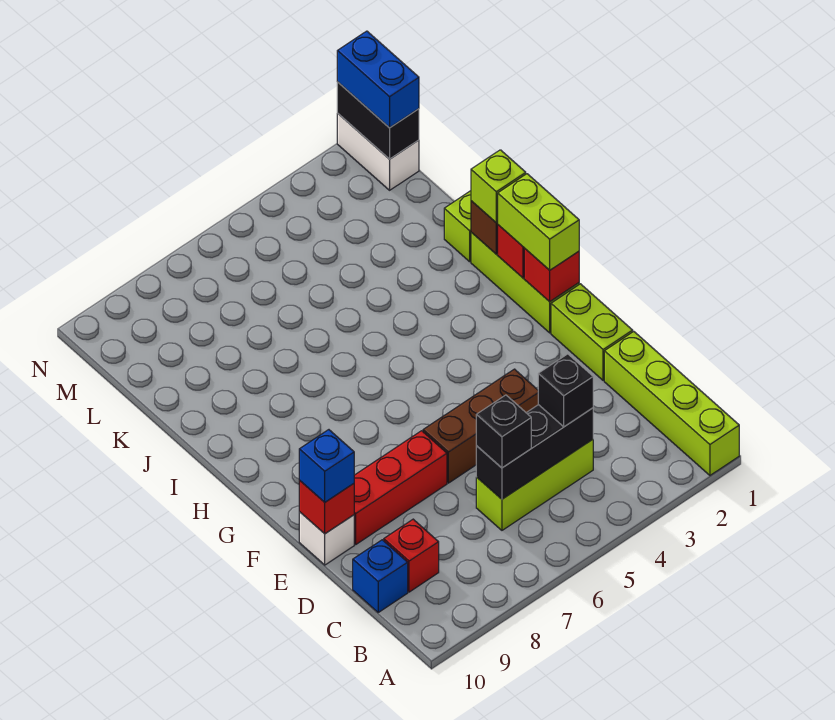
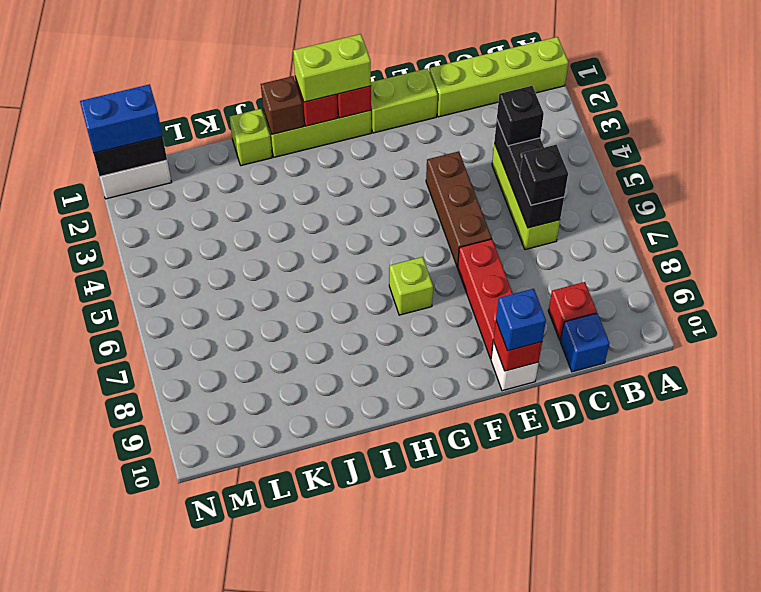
lime brick I1 level 3 -> lime brick G7 level 1

